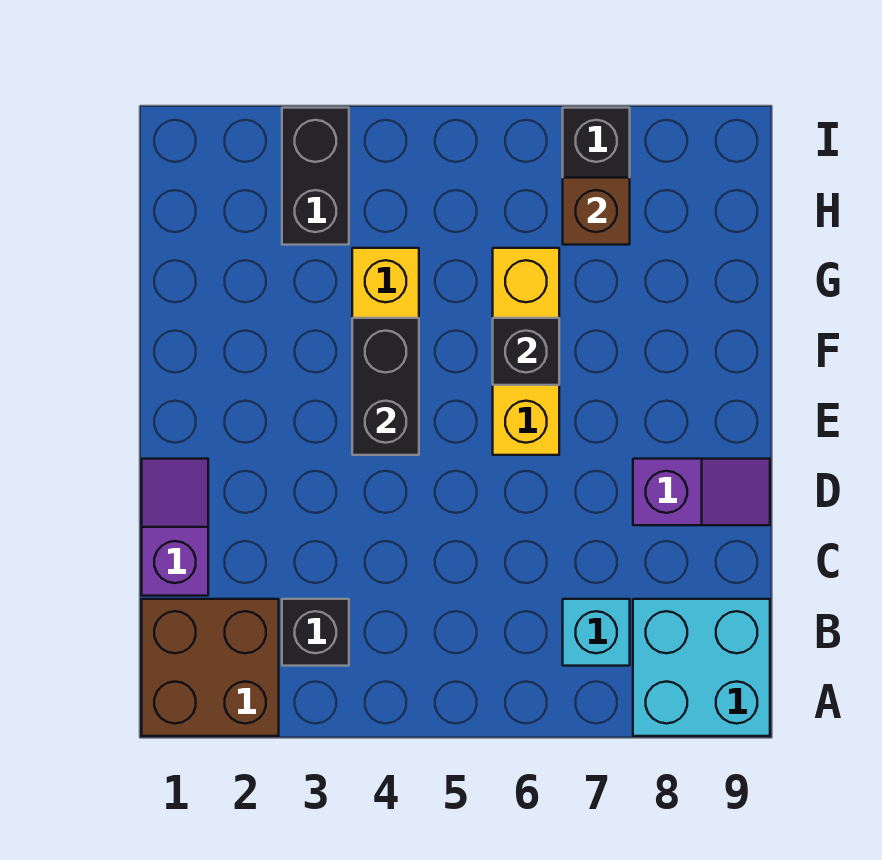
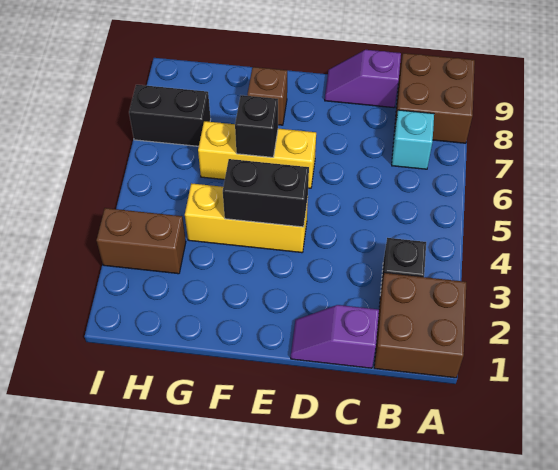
cyan brick A8:B9 level 1 -> brown brick A8:B9 level 1
purple slope D8:D9 level 1 top 8 -> purple slope C9:D9 level 1 top C
black brick H3:I3 level 1 -> brown brick H3:I3 level 1
brown brick H7 level 2 -> brown brick F8 level 1

